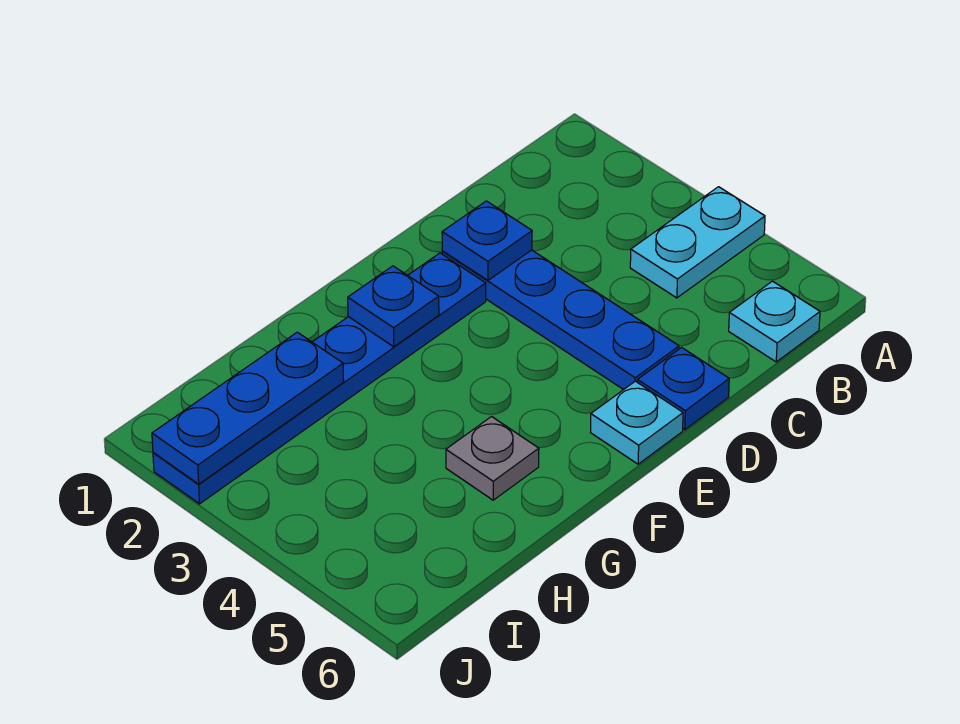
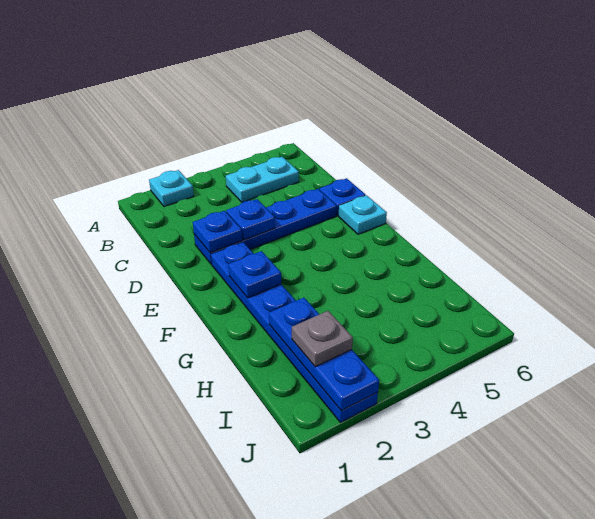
cyan plate A4:B4 level 1 -> cyan plate B4:B5 level 1
cyan plate B6 level 1 -> cyan plate A2 level 1
none -> blue plate D3 level 2
grey plate G5 level 1 -> grey plate I2 level 3

